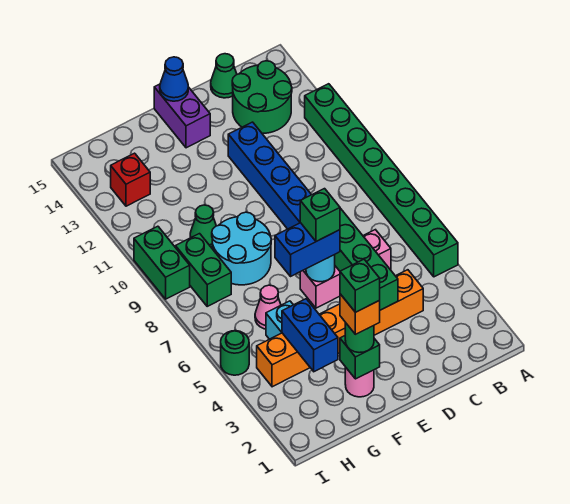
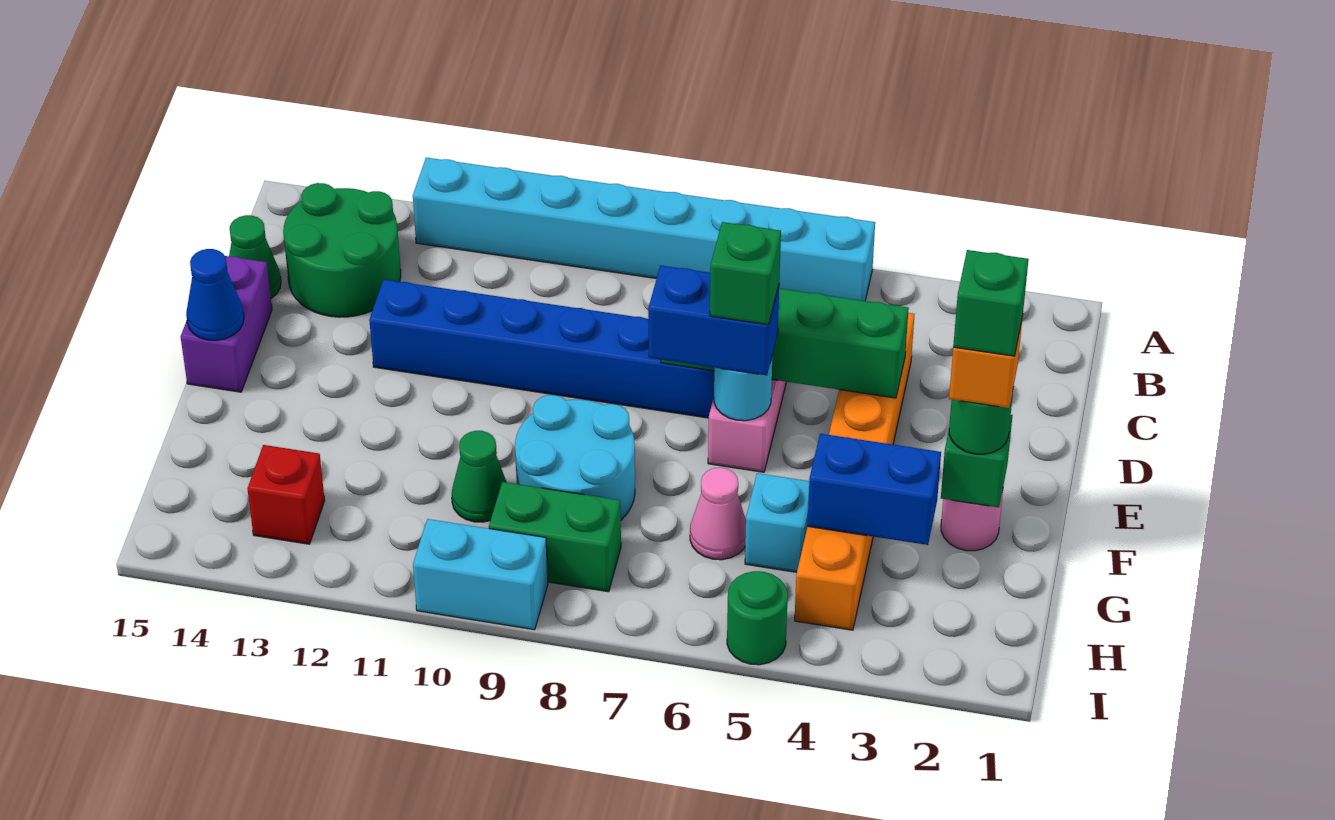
green brick A5:A12 level 1 -> cyan brick A5:A12 level 1
blue brick E6:F6 level 3 -> blue brick E6:E7 level 3
purple brick E14:E15 level 1 -> purple brick D15:E15 level 1
green brick I9:I10 level 1 -> cyan brick I9:I10 level 1

